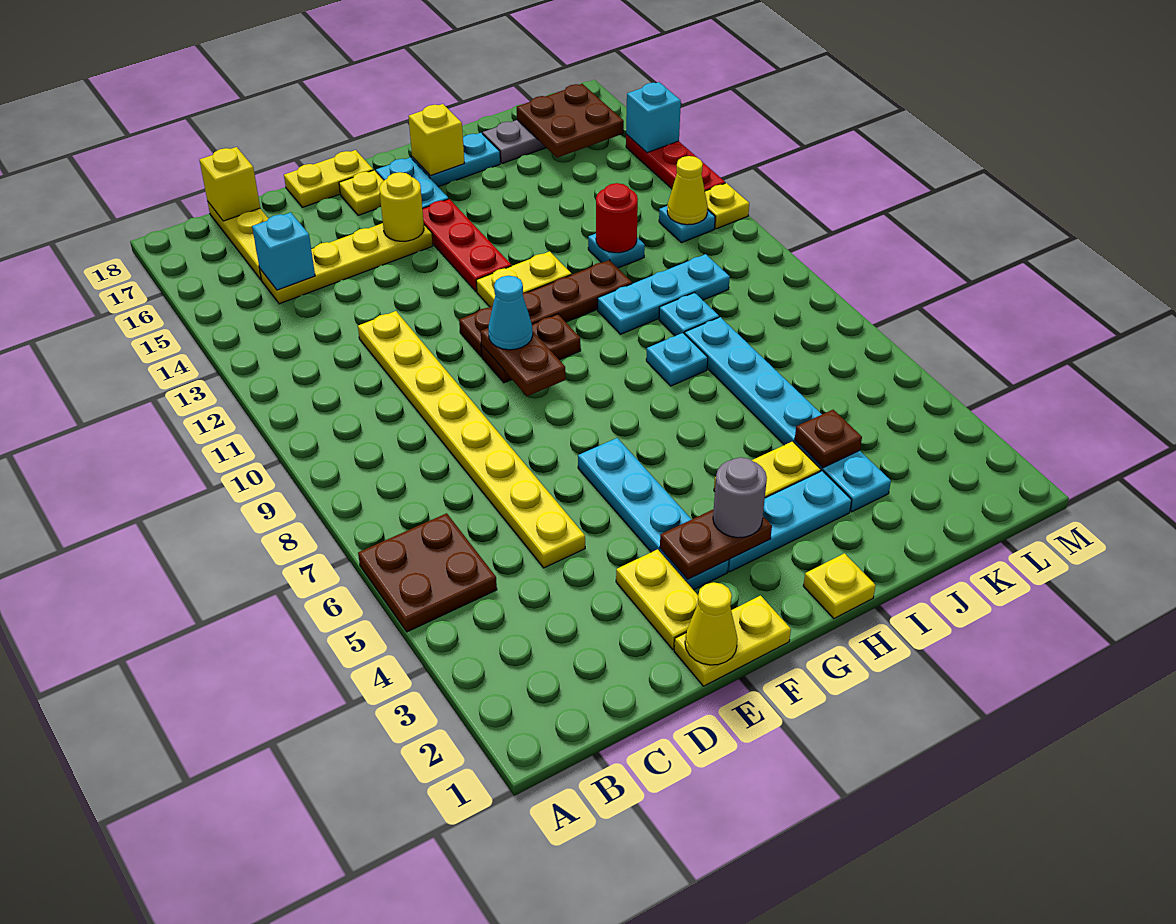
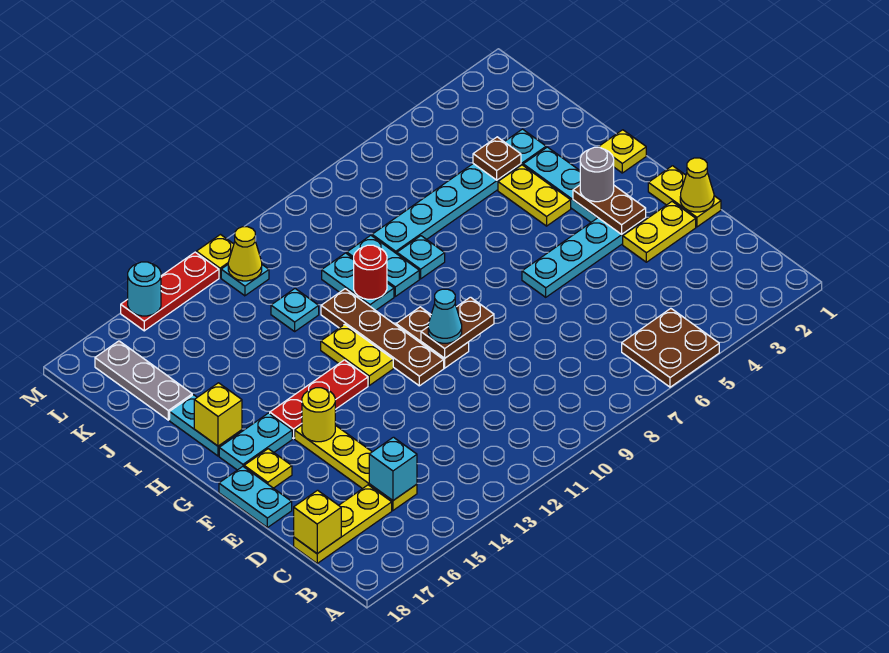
yellow plate D5:D12 level 1 -> none
yellow plate E18:F18 level 1 -> cyan plate E18:F18 level 1
cyan plate I10:K10 level 1 -> cyan plate I10:J10 level 1
cyan plate J9 level 1 -> cyan plate I9:J9 level 1
red round brick J12 level 2 -> red round brick I10 level 2
brown plate K16:L17 level 2 -> none
cyan brick M15 level 2 -> cyan round brick M15 level 2

